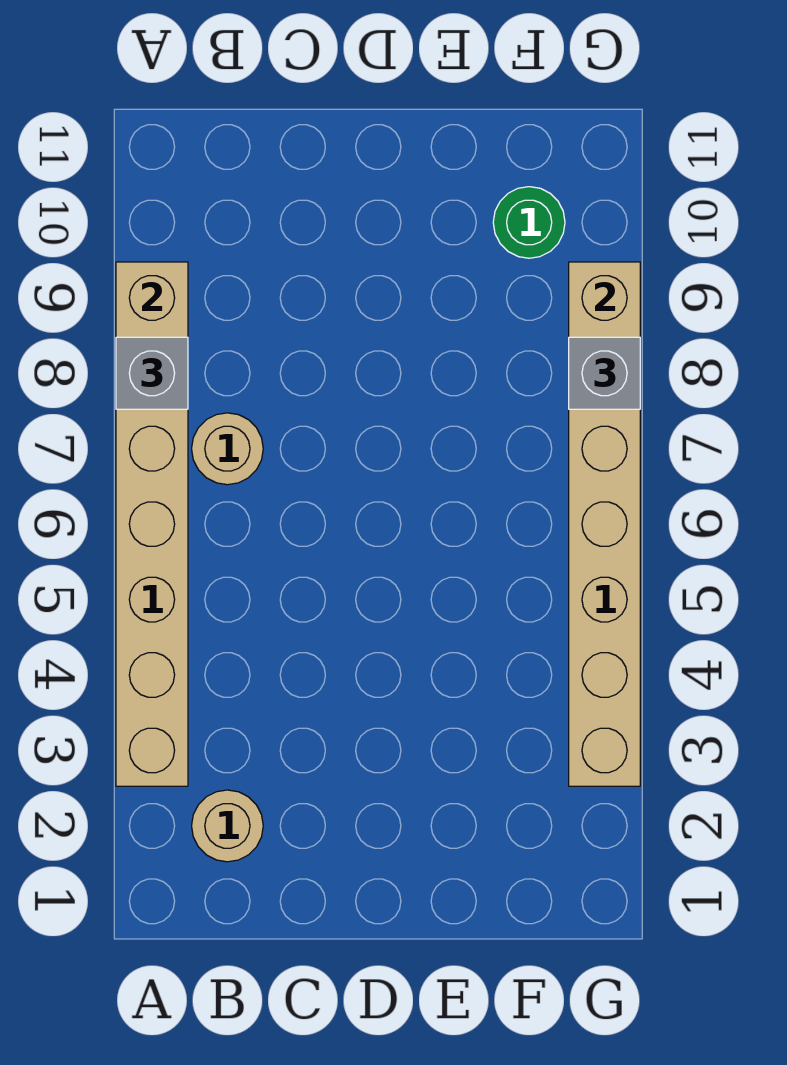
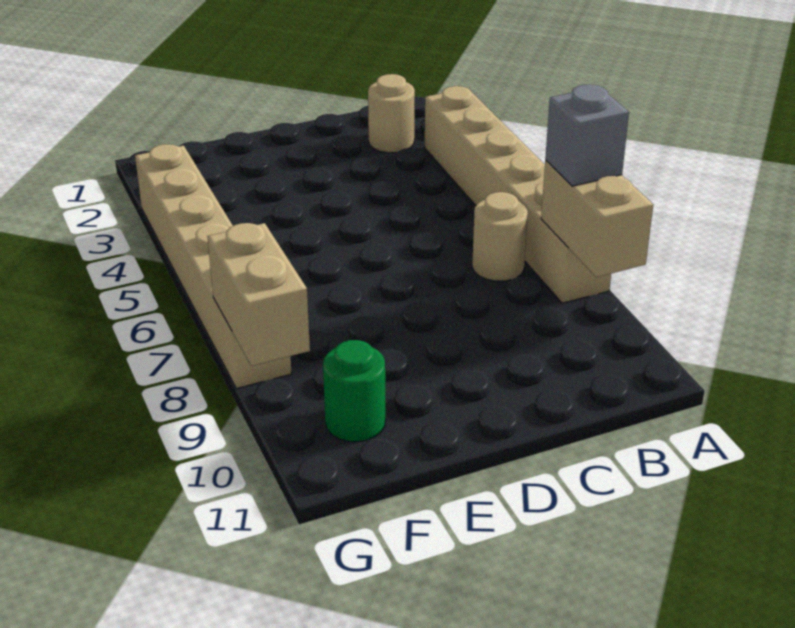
grey brick G8 level 3 -> none

